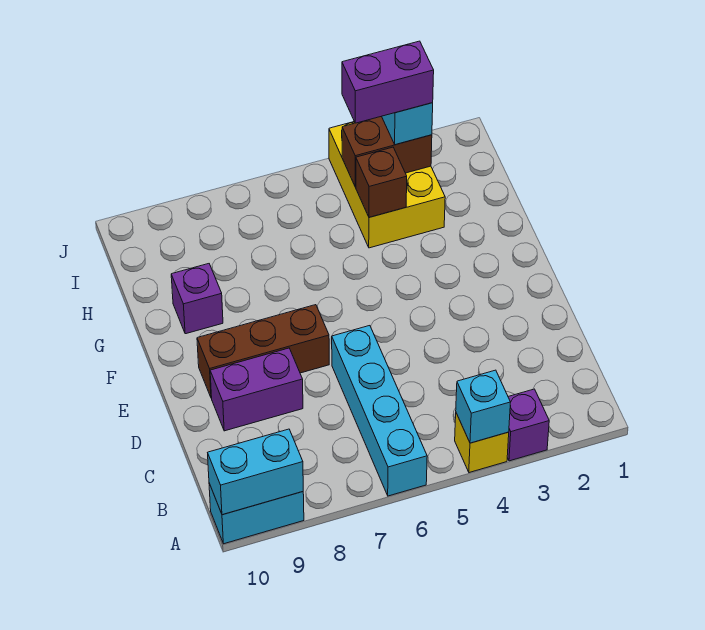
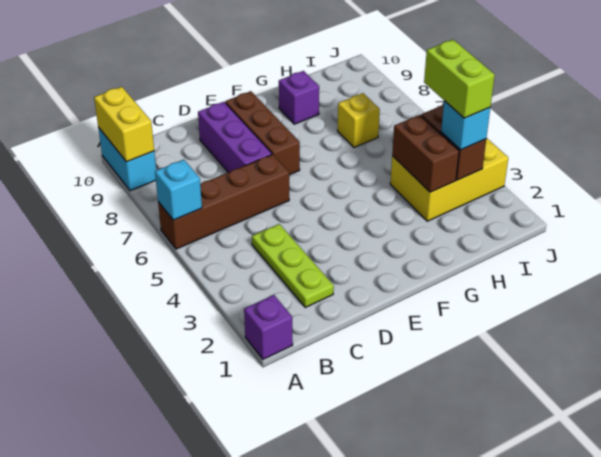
purple brick A3 level 1 -> purple brick A1 level 1
yellow brick A4 level 1 -> yellow brick H7 level 1
cyan brick A4 level 2 -> cyan brick A6 level 2
cyan brick A6:D6 level 1 -> brown brick A6:D6 level 1
cyan brick A9:A10 level 2 -> yellow brick A9:A10 level 2
none -> lime plate C2:C4 level 1
purple brick D8:D9 level 1 -> purple brick D7:D9 level 1
brown brick H4 level 2 -> brown brick H3:H4 level 2
purple brick I3:I4 level 4 -> lime brick I3:I4 level 4

